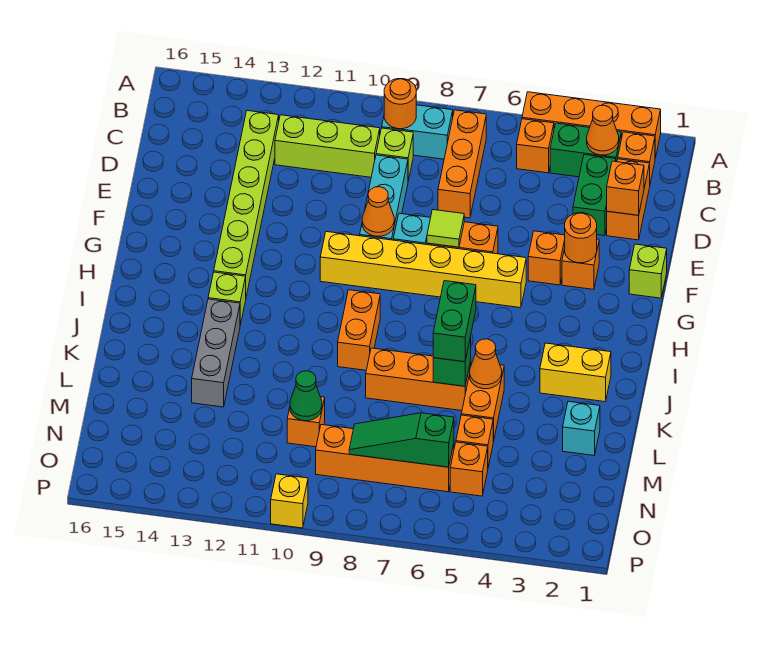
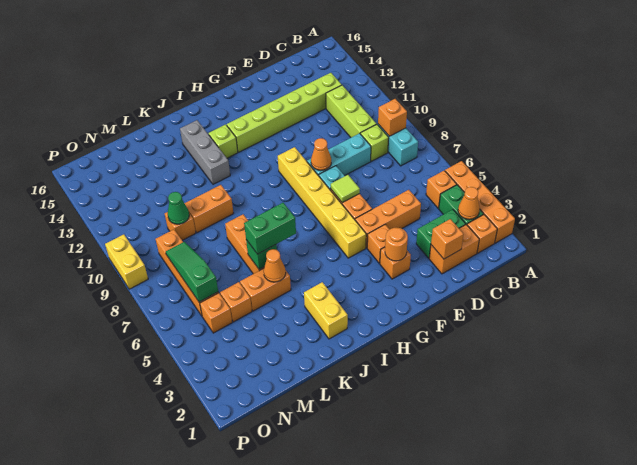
orange brick B7:D7 level 1 -> orange brick D5:F5 level 1
orange round brick B9 level 2 -> orange brick B9 level 2
lime brick F1 level 1 -> none
orange brick I9:J9 level 1 -> orange brick K10:L10 level 1
grey brick J13:L13 level 1 -> grey brick J12:J14 level 1
cyan brick L2 level 1 -> none
yellow brick P10 level 1 -> yellow brick P9:P10 level 1

